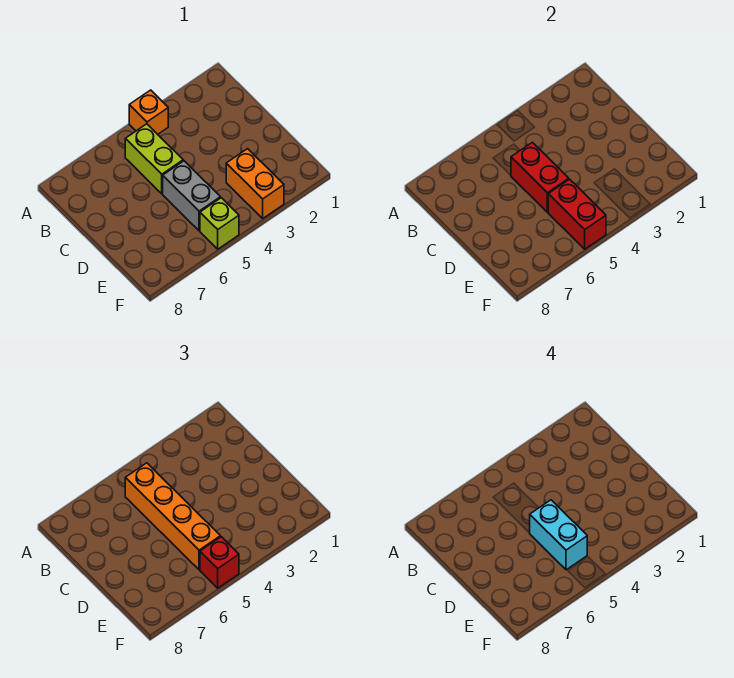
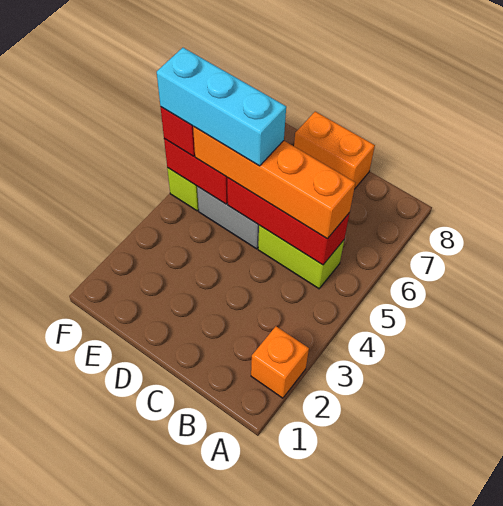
orange brick A4 level 1 -> orange brick A2 level 1
red brick C5:D5 level 2 -> red brick B5:D5 level 2
cyan brick D5:E5 level 4 -> cyan brick D5:F5 level 4
orange brick E3:F3 level 1 -> orange brick C8:D8 level 1

